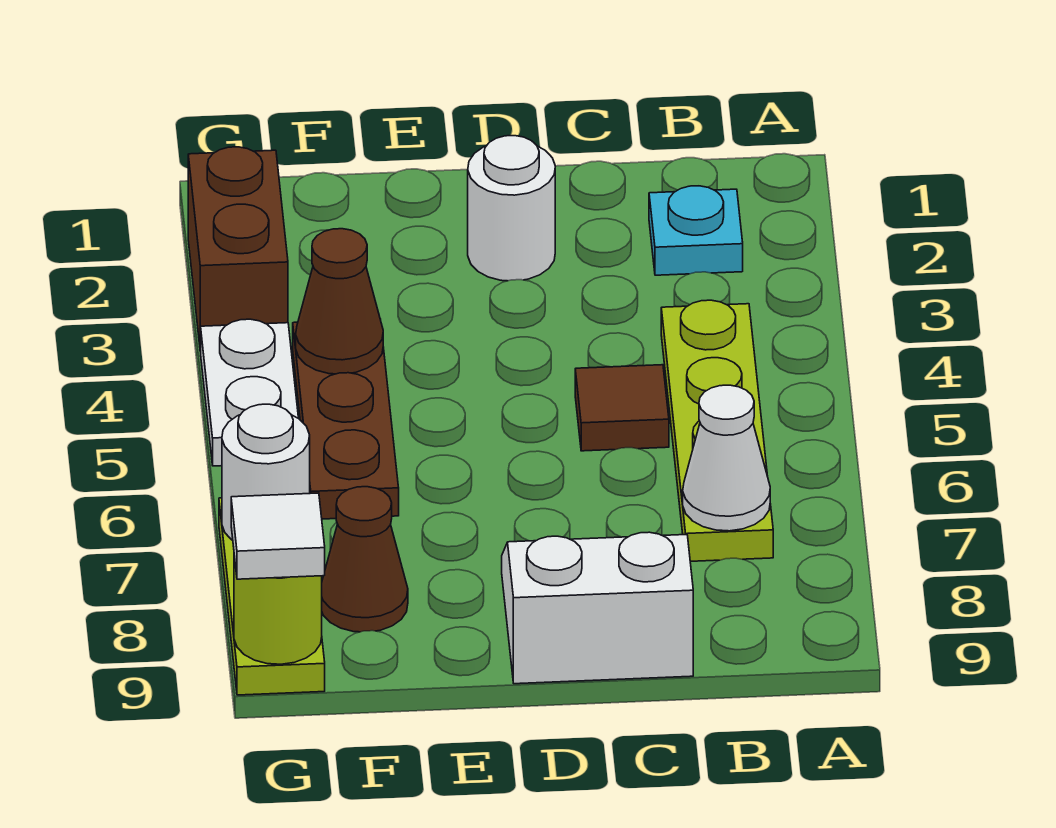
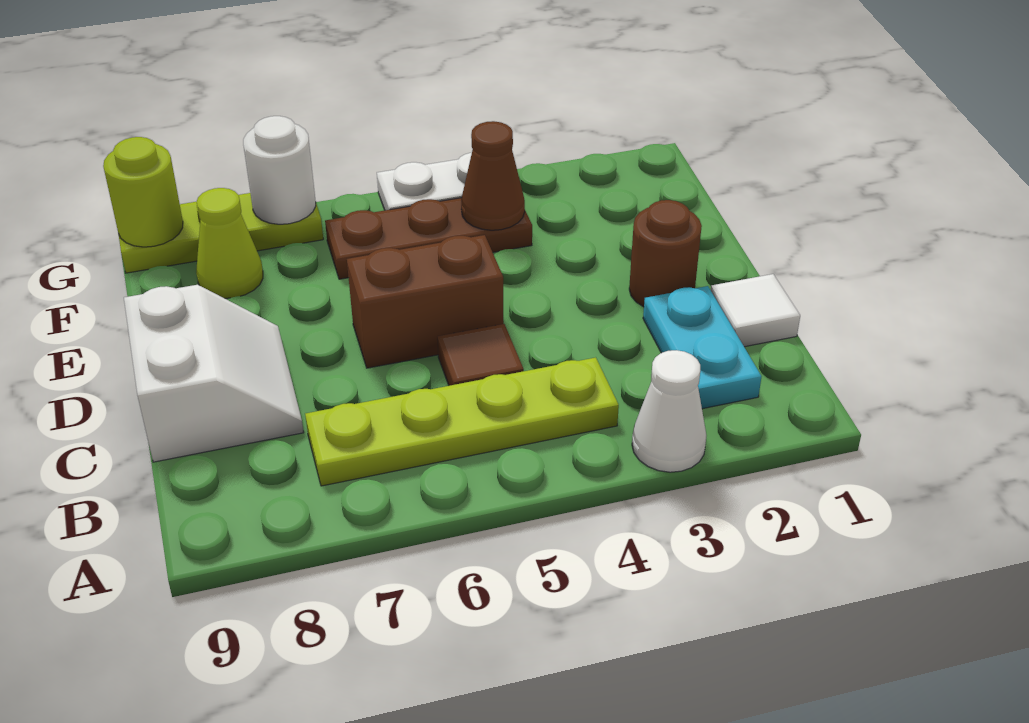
cyan plate B2 level 1 -> cyan plate B2:C2 level 1
white cone B7 level 2 -> white cone A3 level 1
white round brick D2 level 1 -> brown round brick D2 level 1
brown cone F8 level 1 -> lime cone F8 level 1
brown brick G2:G3 level 1 -> brown brick D5:D6 level 1
white tile G9 level 3 -> white tile C1 level 1

